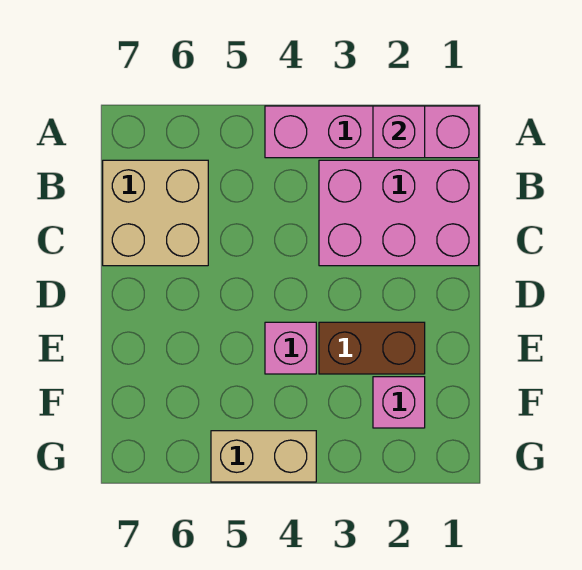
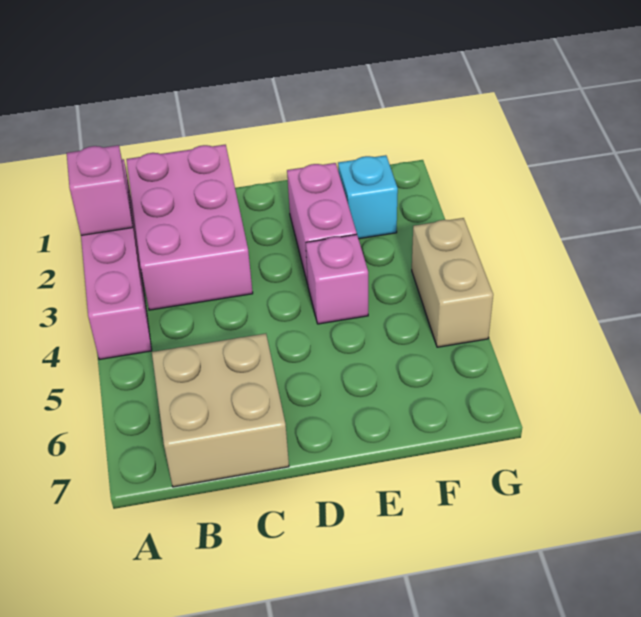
brown brick E2:E3 level 1 -> pink brick E2:E3 level 1
pink brick F2 level 1 -> cyan brick F2 level 1

